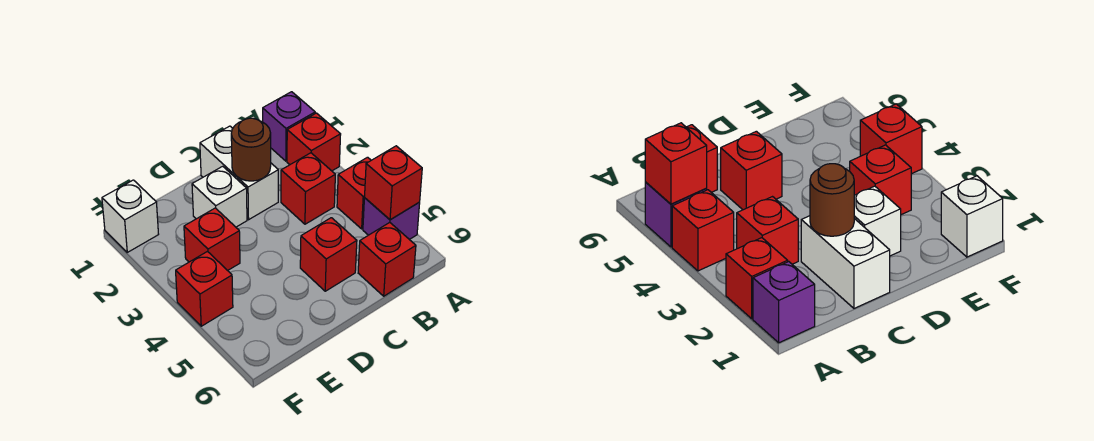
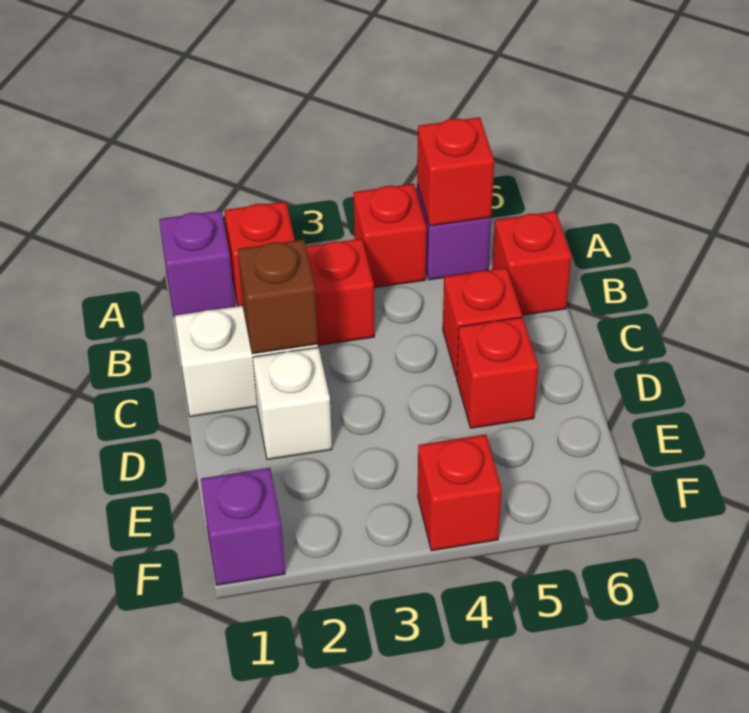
brown round brick C2 level 2 -> brown brick C2 level 2
red brick E3 level 1 -> red brick D5 level 1
white brick F1 level 1 -> purple brick F1 level 1

